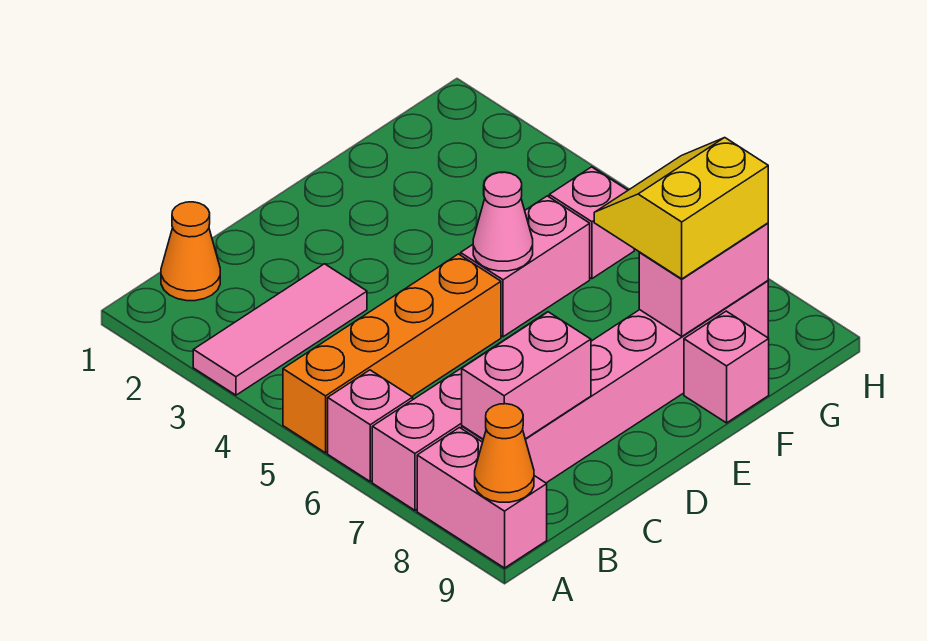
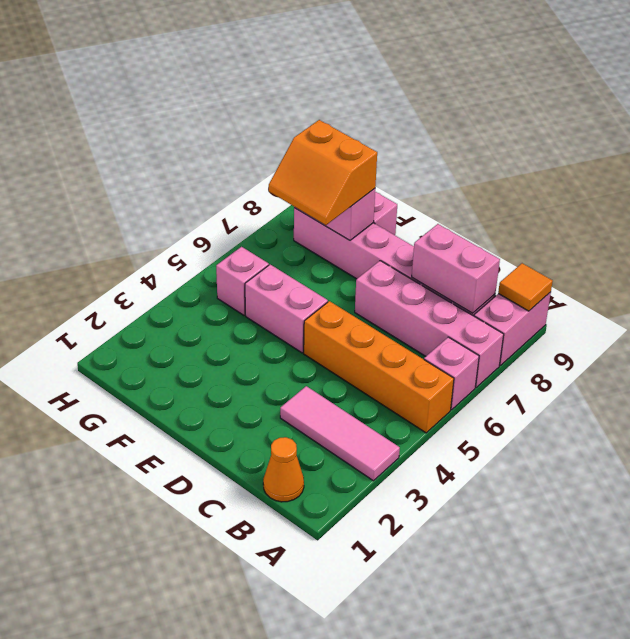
orange cone A9 level 2 -> orange tile A9 level 2
pink cone E5 level 2 -> none
yellow slope F7:G8 level 3 top 8 -> orange slope F7:G8 level 3 top 8

